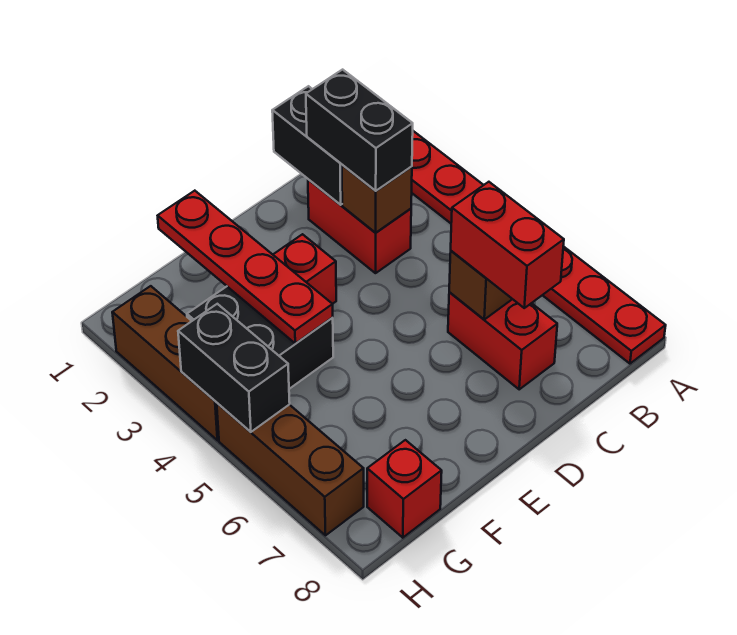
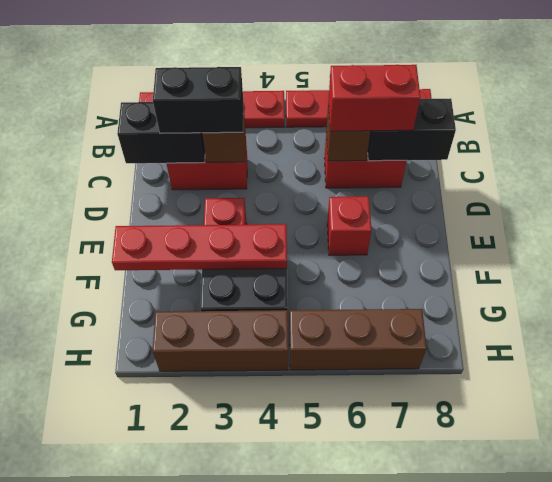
red brick G8 level 1 -> red brick E6 level 1
black brick H4:H5 level 2 -> black brick C7:C8 level 2

